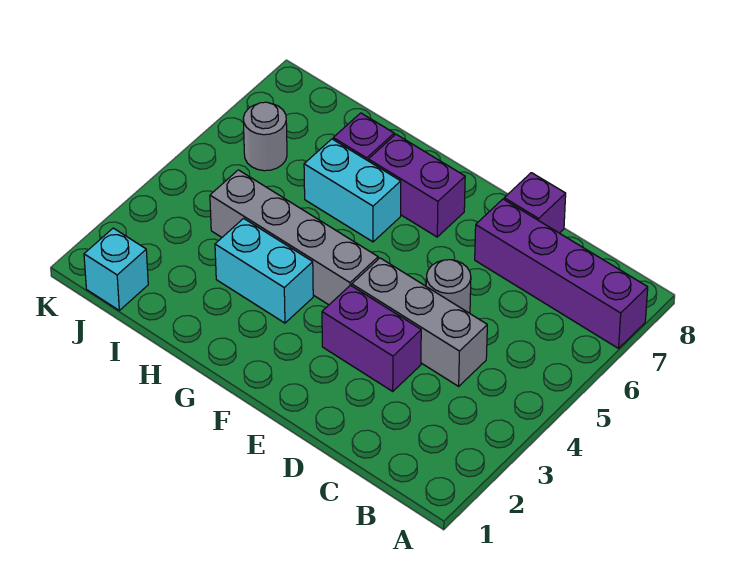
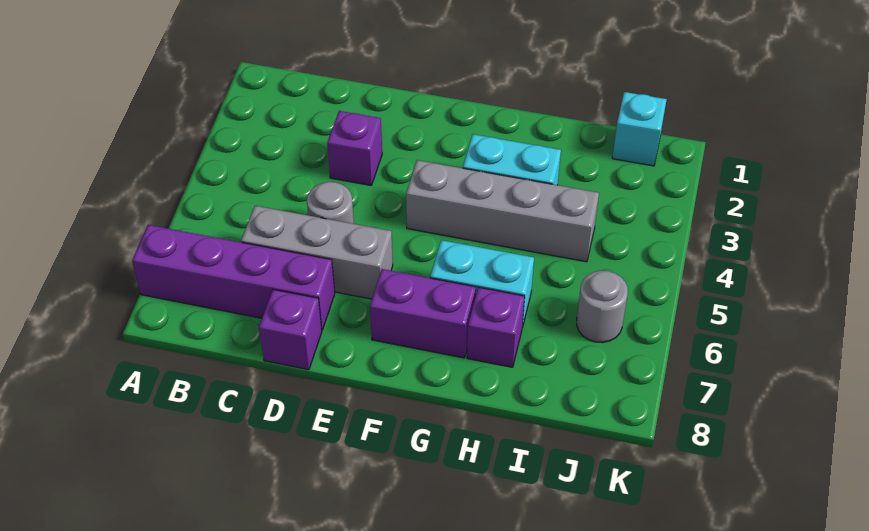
grey brick C4:E4 level 1 -> grey brick C6:E6 level 1
purple brick D3:E3 level 1 -> purple brick D3 level 1

